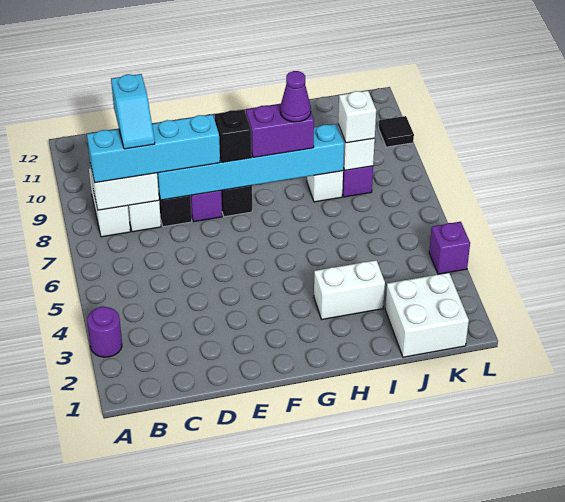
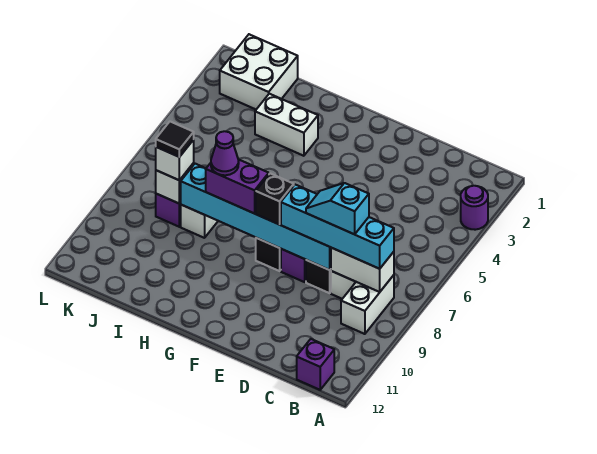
cyan slope C8:C9 level 4 top 9 -> cyan slope C8:D8 level 4 top C
purple brick L4 level 1 -> purple brick B12 level 1
black tile L10 level 1 -> black tile J8 level 4

